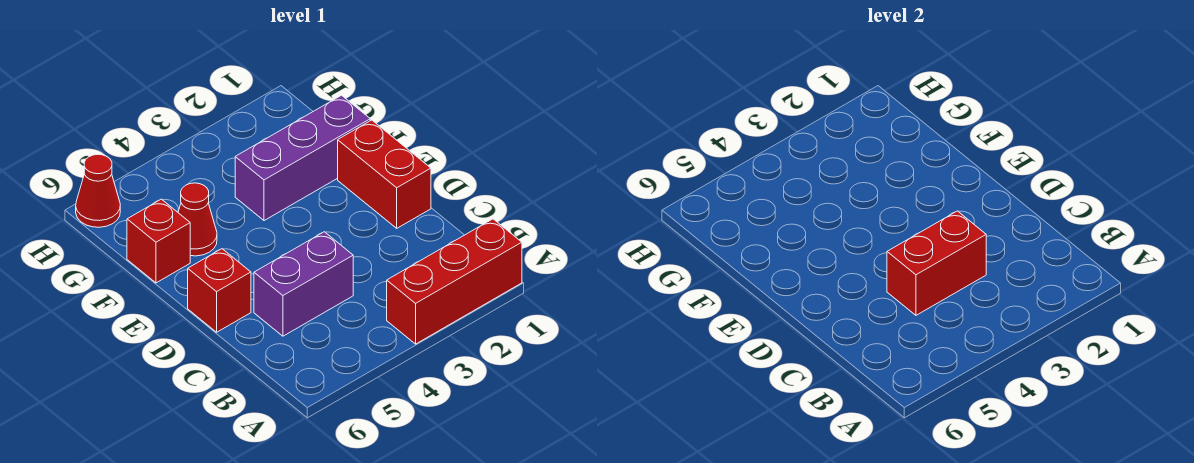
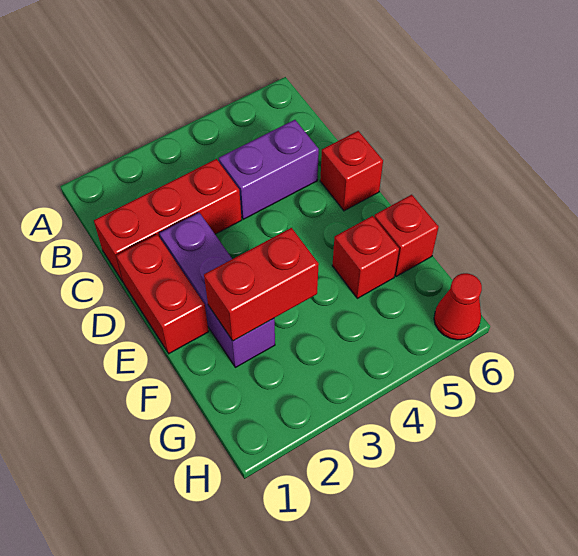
red brick A1:A3 level 1 -> red brick C1:C3 level 1
red brick C3:C4 level 2 -> red brick F2:F3 level 2
purple brick F1:F3 level 1 -> purple brick D2:F2 level 1
red cone F5 level 1 -> red brick F5 level 1

